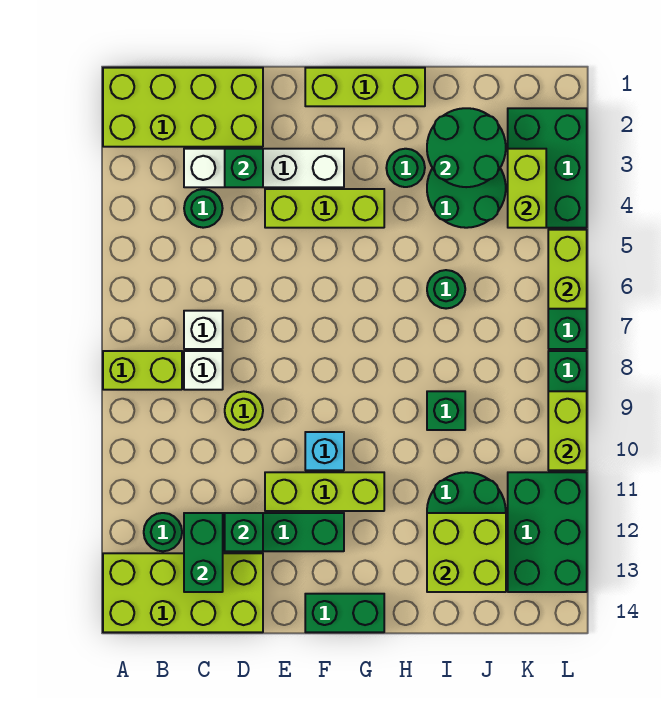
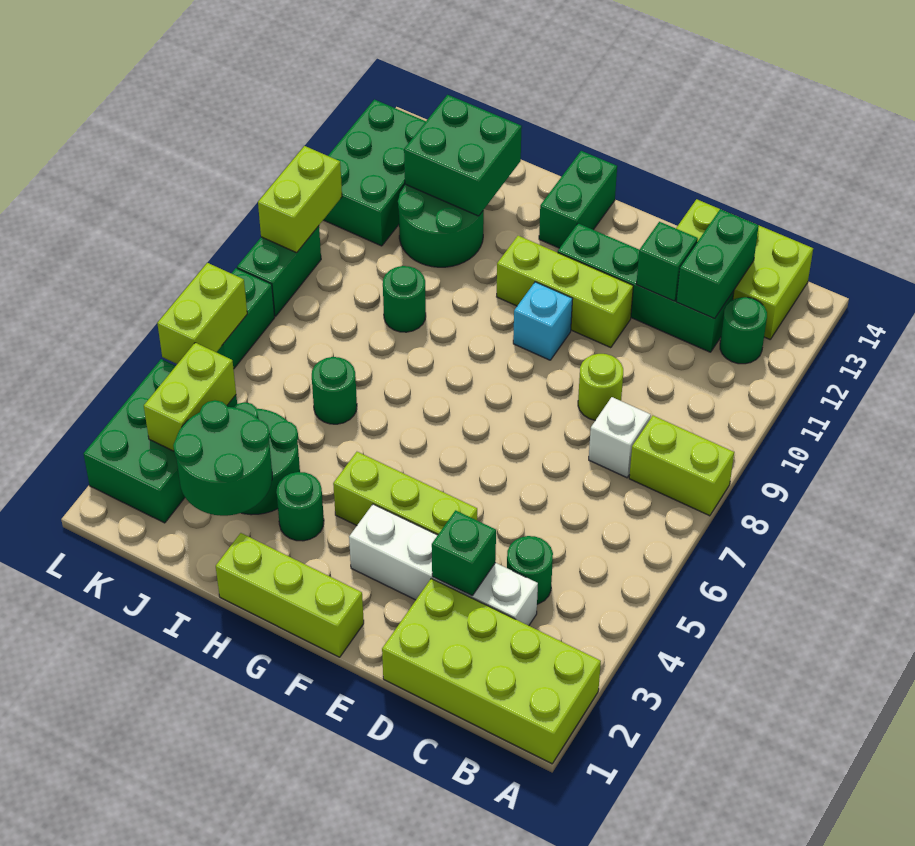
lime brick A13:D14 level 1 -> lime brick B13:D14 level 1
white brick C7 level 1 -> none
green brick F14:G14 level 1 -> green brick G13:G14 level 1
green brick I9 level 1 -> green round brick I9 level 1
lime brick I12:J13 level 2 -> green brick I12:J13 level 2

